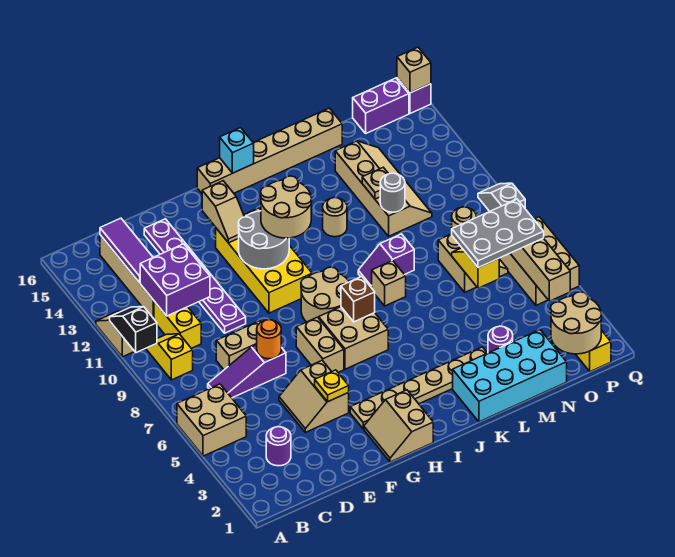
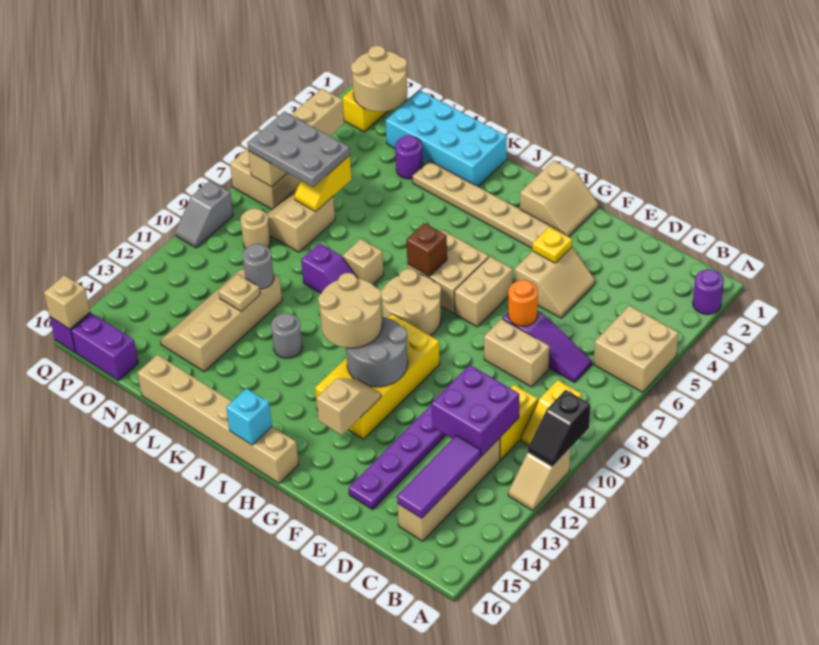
purple round brick C3 level 1 -> purple round brick A2 level 1
tan round brick K12 level 1 -> grey round brick K12 level 1

